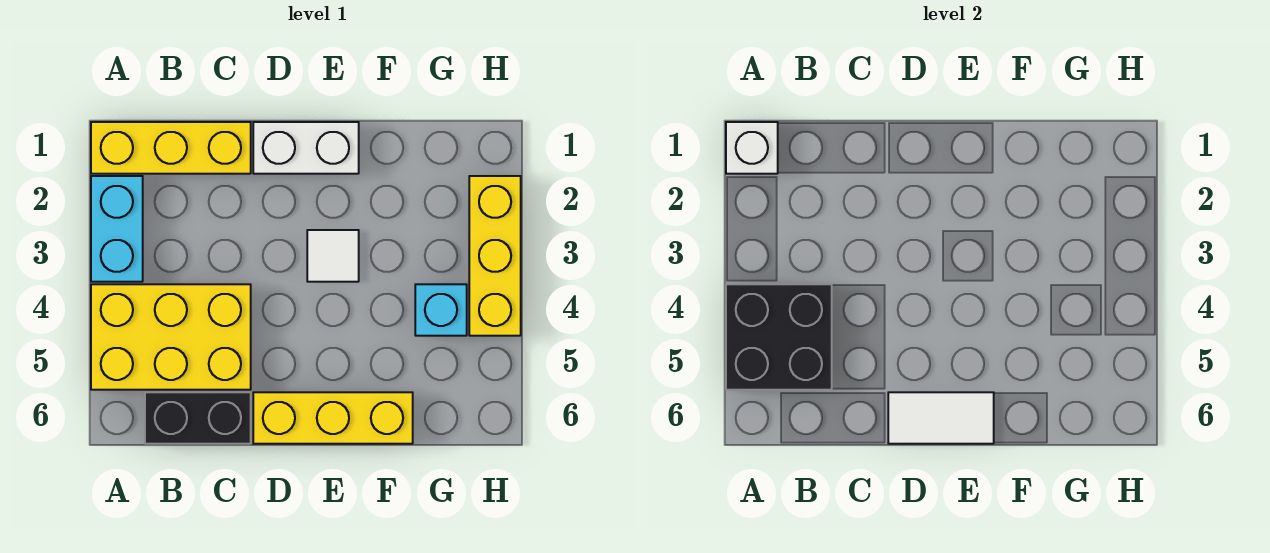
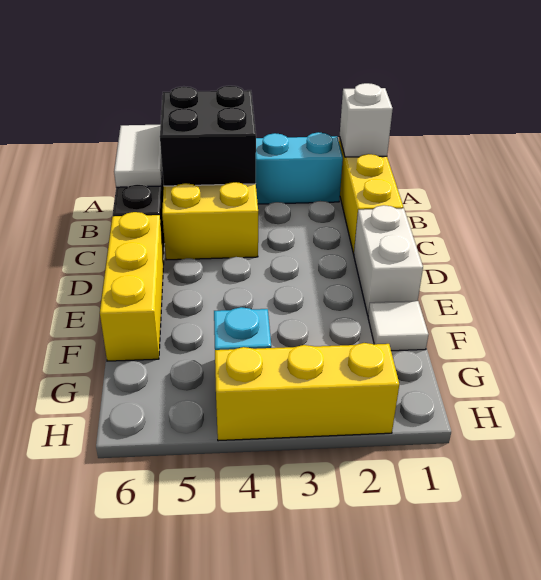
white tile D6:E6 level 2 -> white tile A6:B6 level 2
white tile E3 level 1 -> white tile F1 level 1

